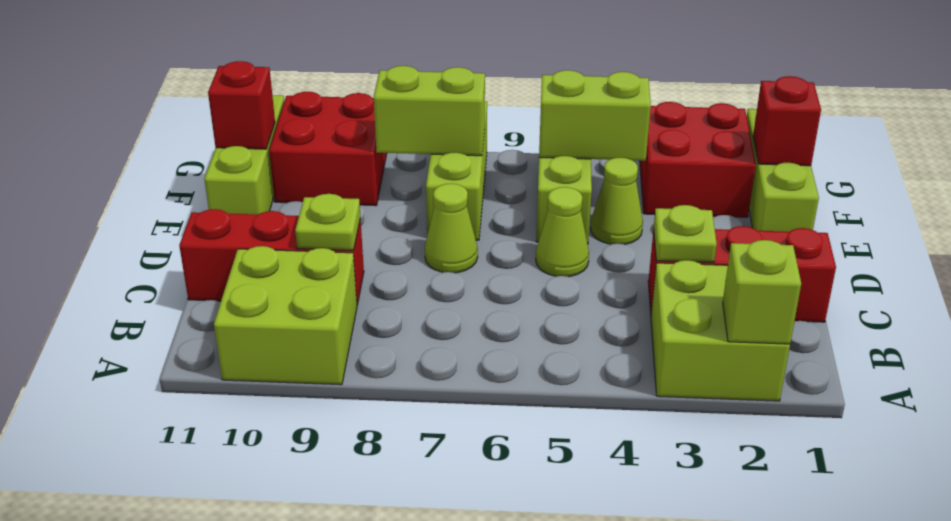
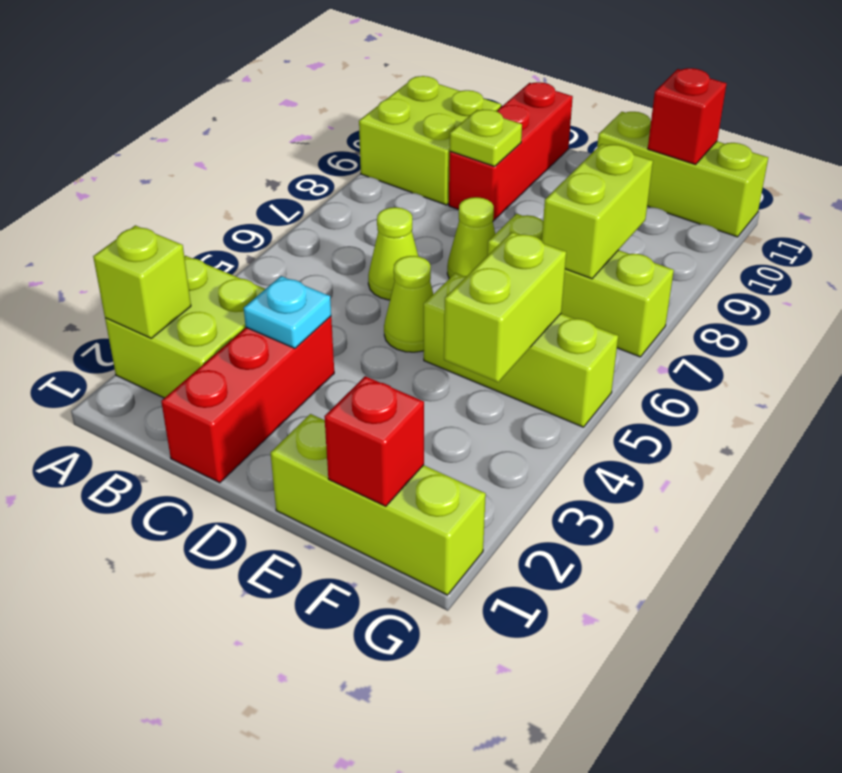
lime plate C3 level 2 -> cyan plate C3 level 2
lime cone E4 level 1 -> lime cone C6 level 1
red brick F2:G3 level 1 -> none
red brick F9:G10 level 1 -> none

